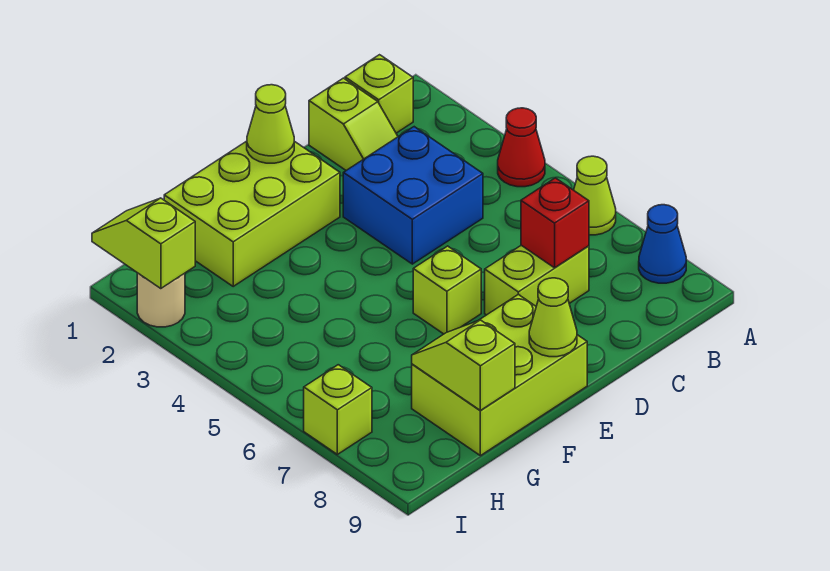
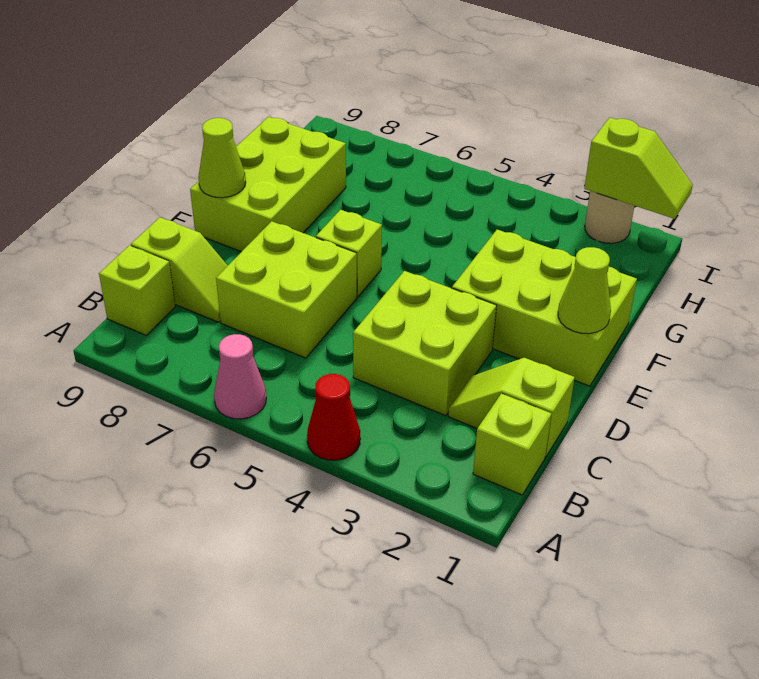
lime cone A6 level 1 -> pink cone A6 level 1
blue cone A8 level 1 -> none
blue brick C3:D4 level 1 -> lime brick C3:D4 level 1
lime brick C7:D7 level 1 -> lime brick C6:D7 level 1
red brick C7 level 2 -> none
lime brick E1:G2 level 1 -> lime brick E1:F3 level 1
lime slope G8:G9 level 2 top 9 -> lime slope C8:C9 level 1 top 9
lime brick I7 level 1 -> lime brick B9 level 1

